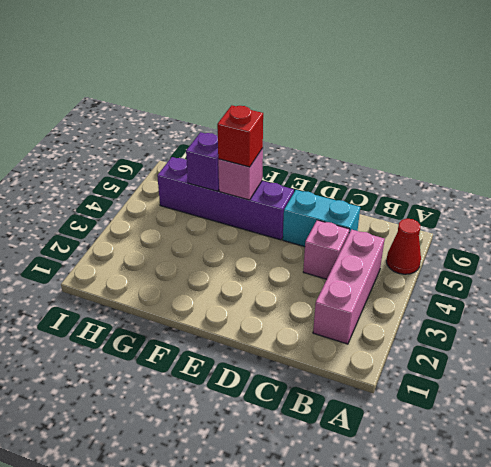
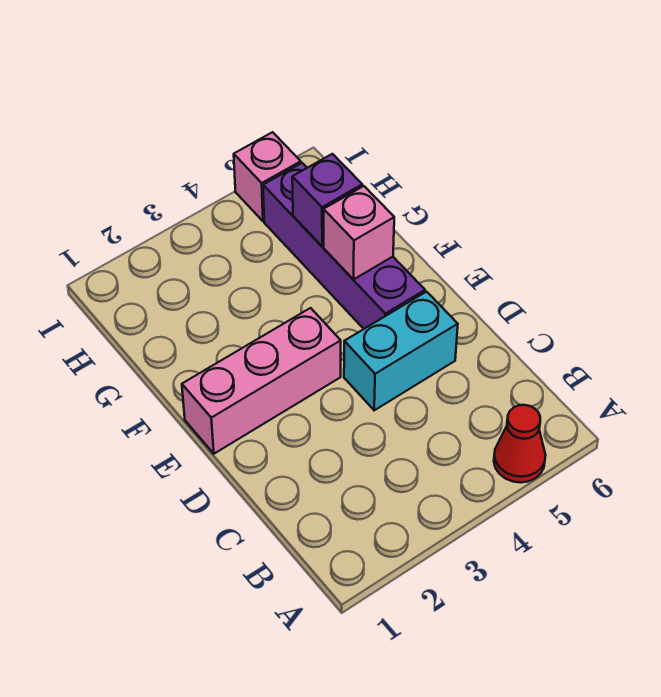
pink brick B2:B4 level 1 -> pink brick E1:E3 level 1
pink brick C4 level 1 -> pink brick I5 level 1
cyan brick C5:D5 level 1 -> cyan brick D4:D5 level 1
red brick F5 level 3 -> none

